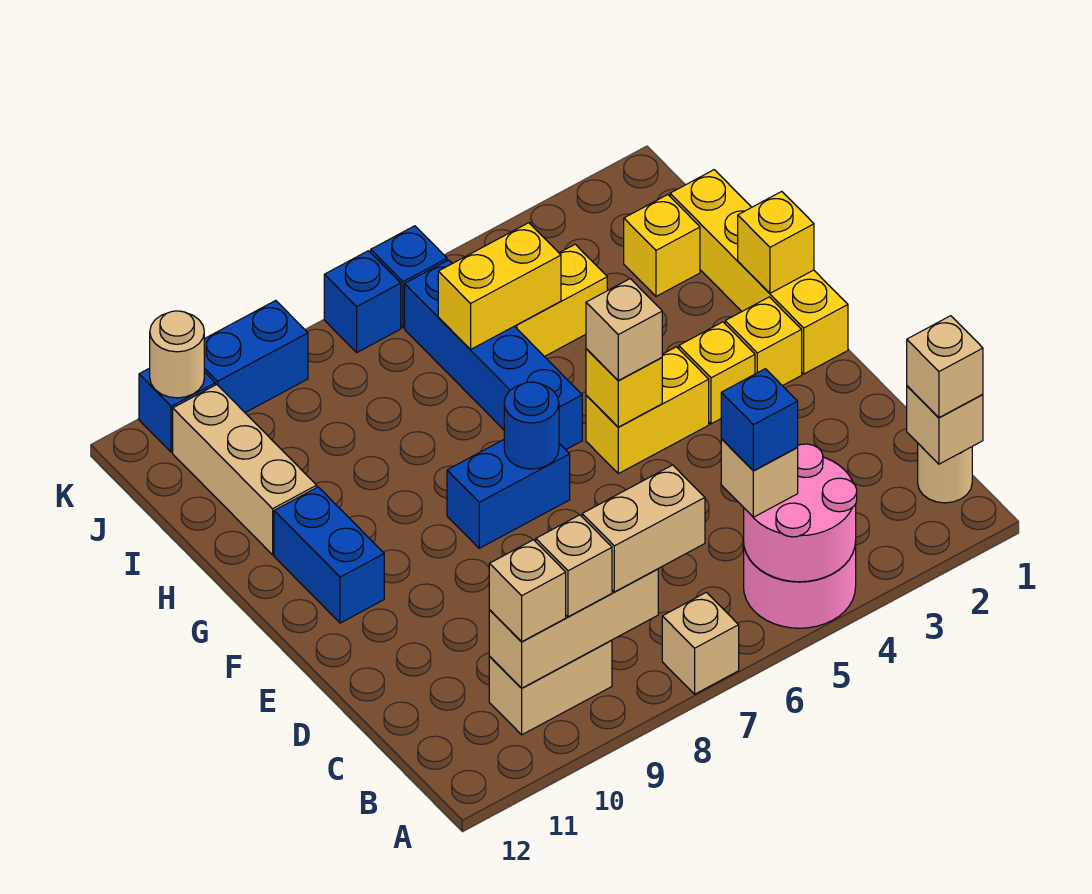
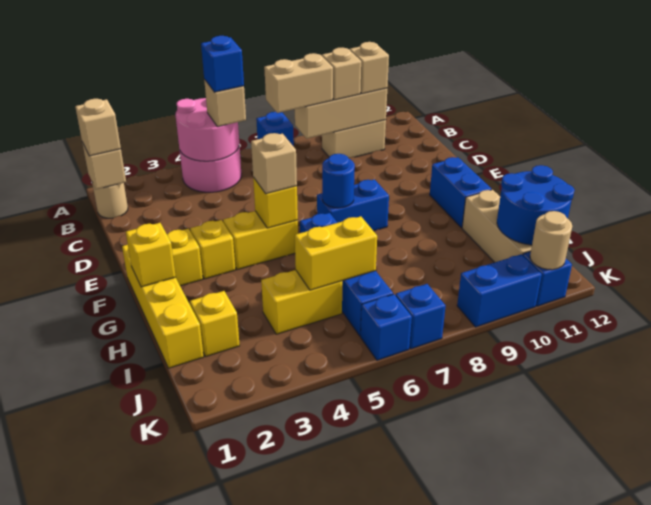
tan brick A7 level 1 -> blue brick A7 level 1
none -> blue round brick I11:J12 level 2

